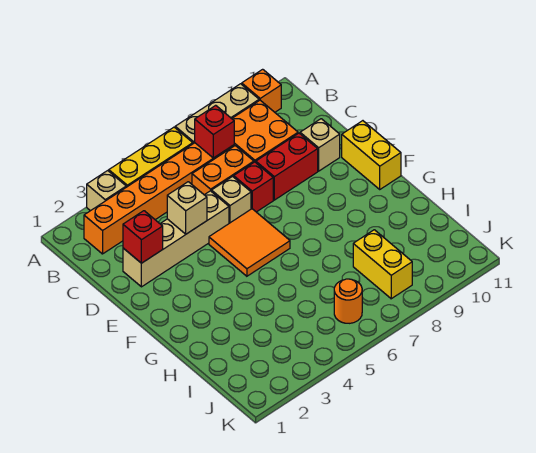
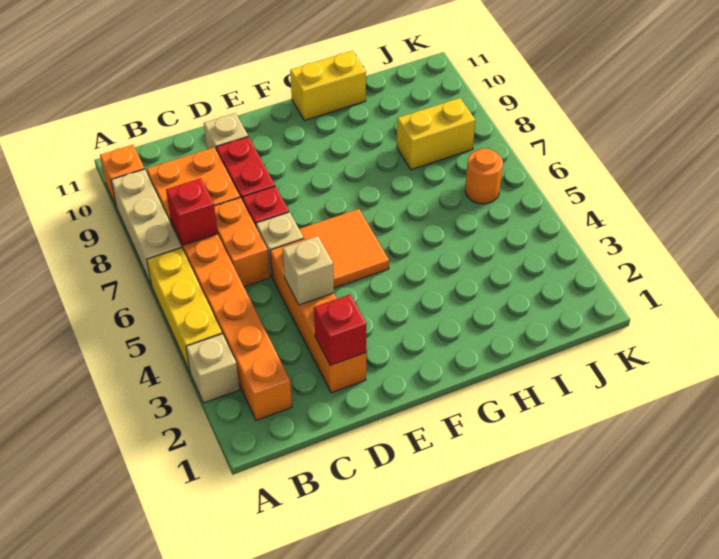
tan brick D2:D5 level 1 -> orange brick D2:D5 level 1
yellow brick E11:F11 level 1 -> yellow brick G11:H11 level 1

